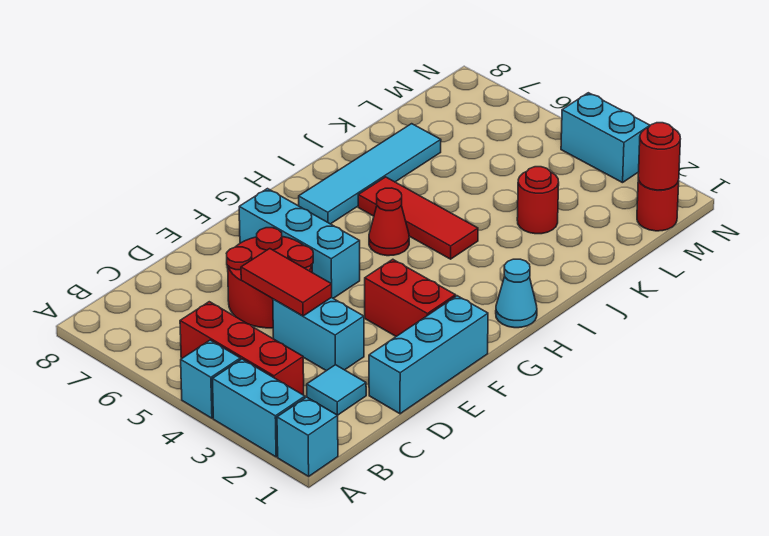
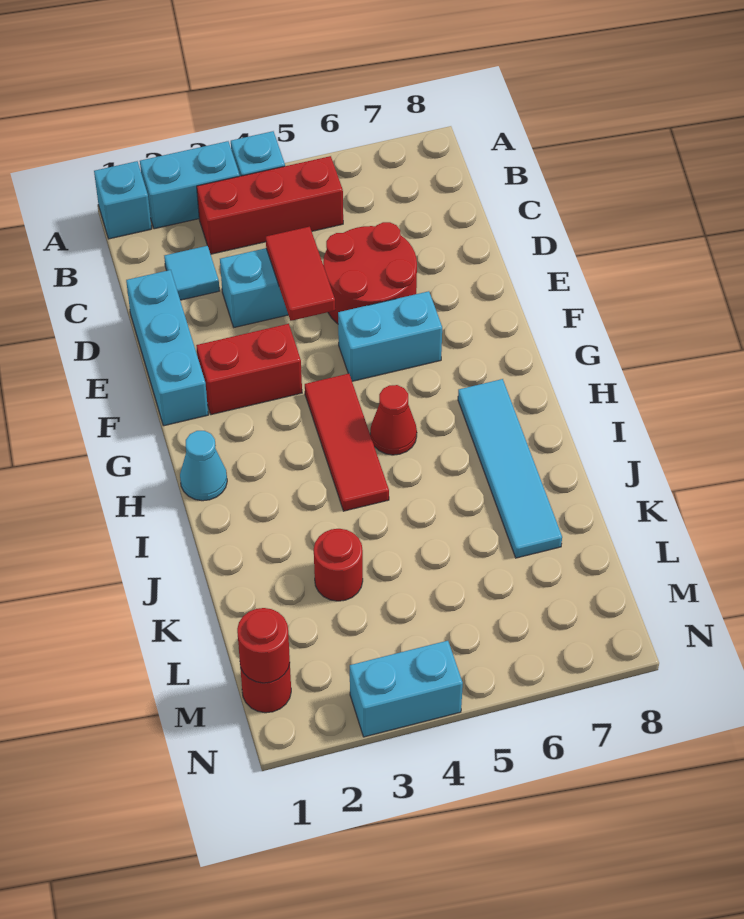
red tile D4:D5 level 2 -> red tile D4:E4 level 2
cyan brick F5:F7 level 1 -> cyan brick F5:F6 level 1
red tile I4:I6 level 1 -> red tile G4:I4 level 1

